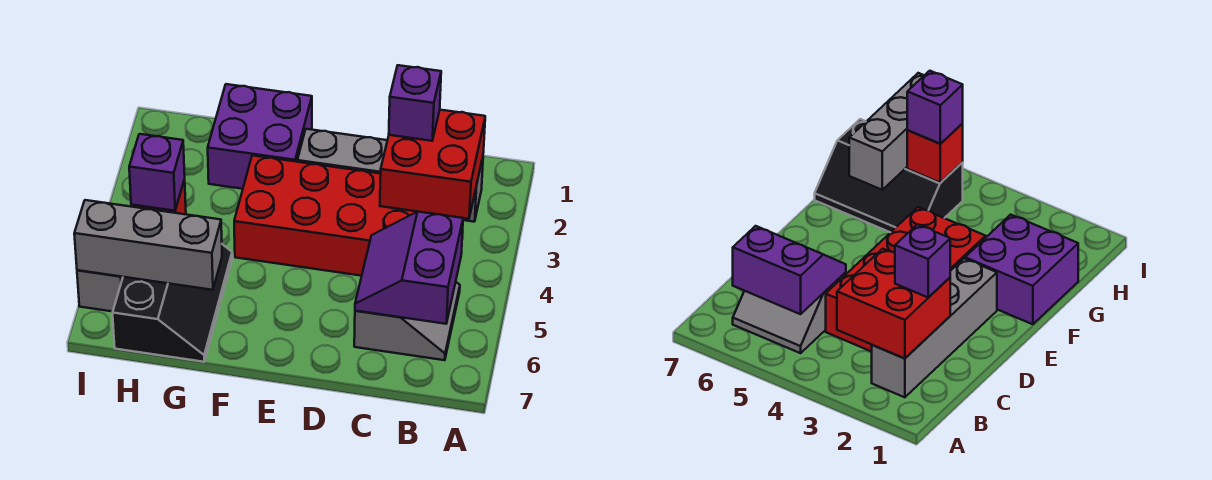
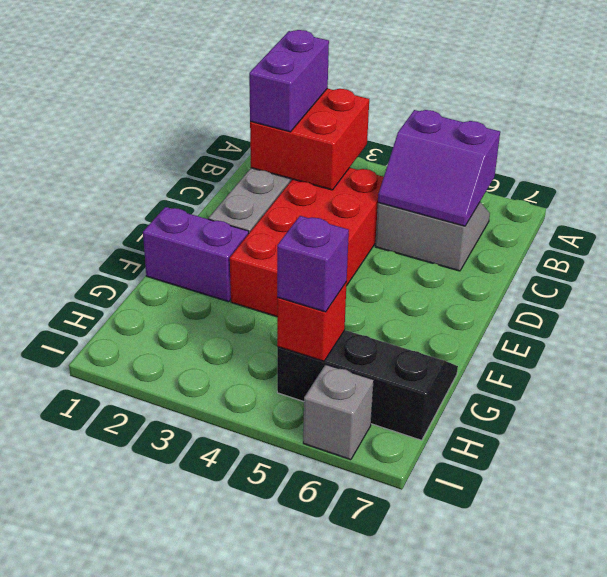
purple brick C2 level 3 -> purple brick B2:C2 level 3
purple brick F1:G2 level 1 -> purple brick F1:F2 level 1
grey brick G6:I6 level 2 -> none

